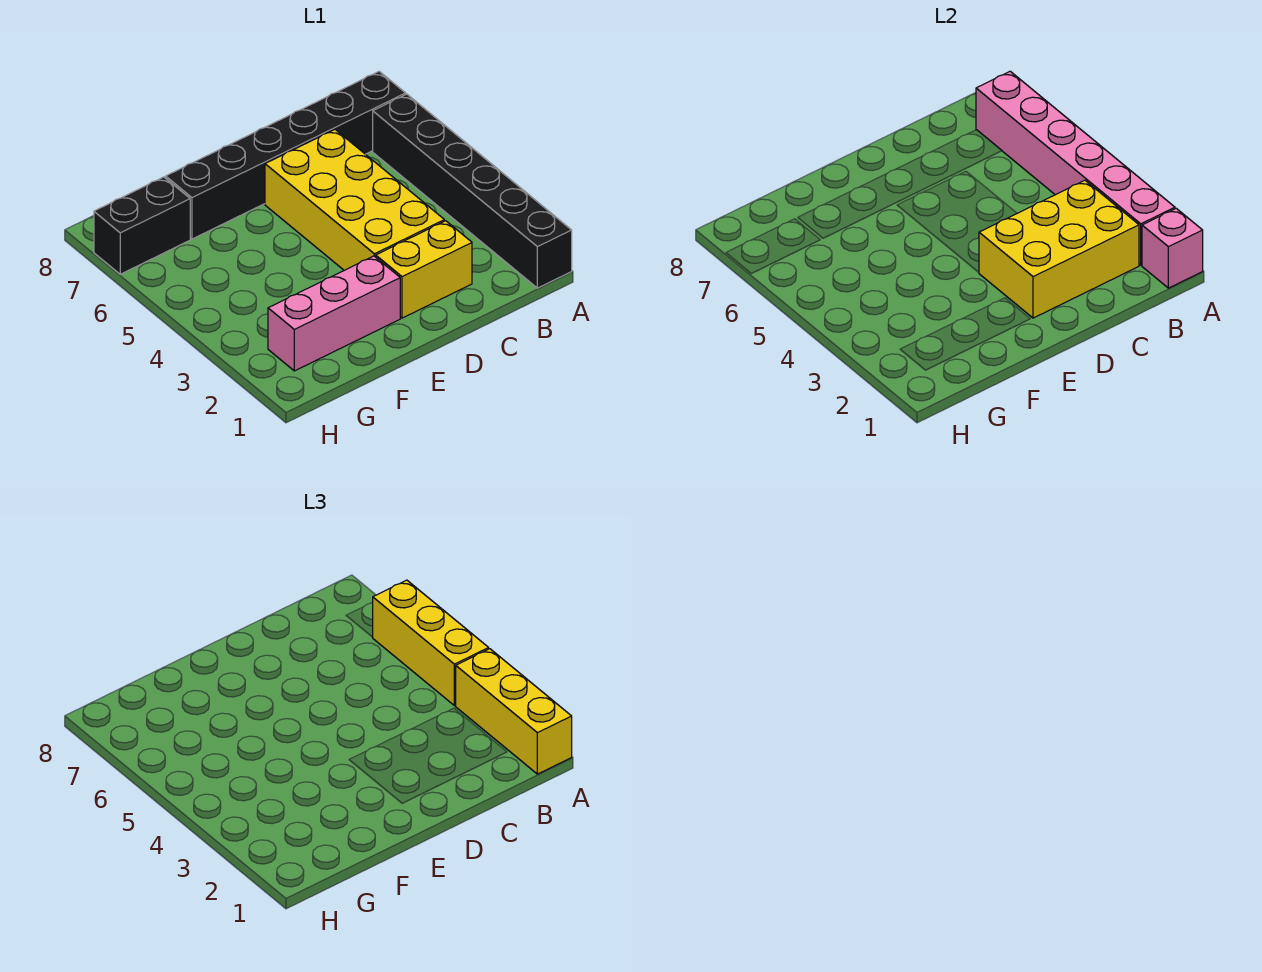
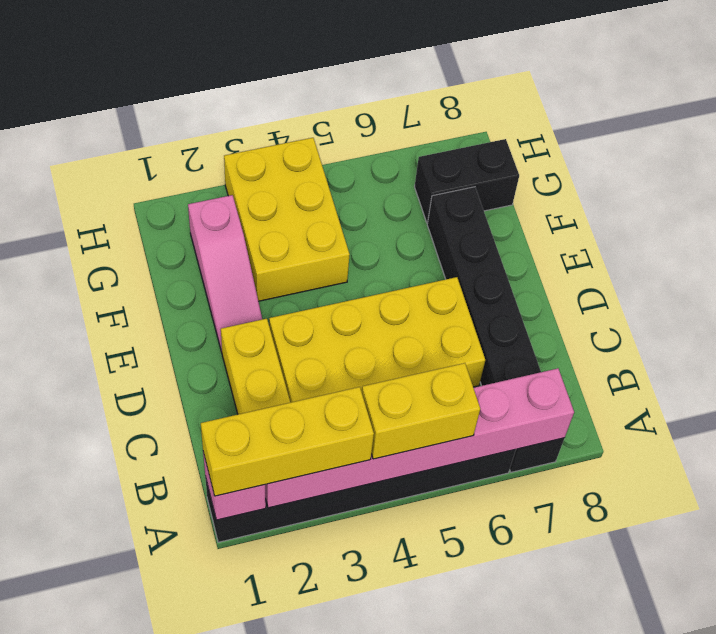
yellow brick A4:A6 level 3 -> yellow brick A4:A5 level 3
yellow brick B2:D3 level 2 -> yellow brick F3:H4 level 1
pink brick E2:G2 level 1 -> pink slope E2:G2 level 1 top G
black brick G7:H7 level 1 -> black brick G7:G8 level 1

